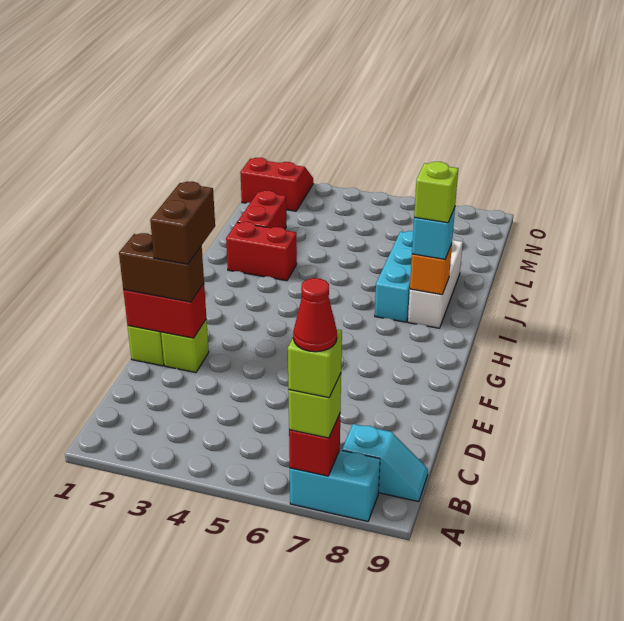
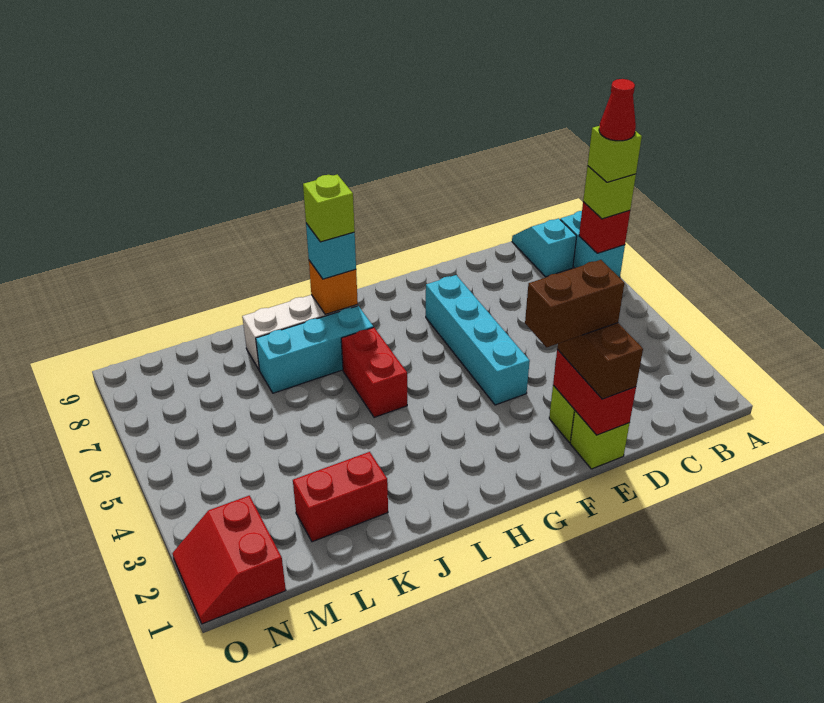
none -> cyan brick F4:F7 level 1
red brick J2:J3 level 1 -> red brick I5:I6 level 1

